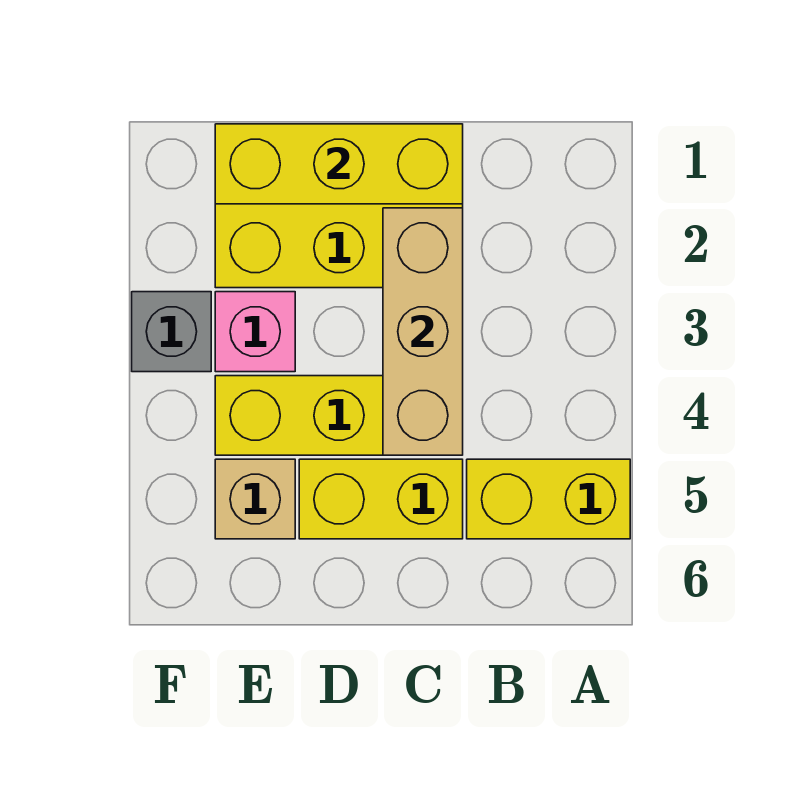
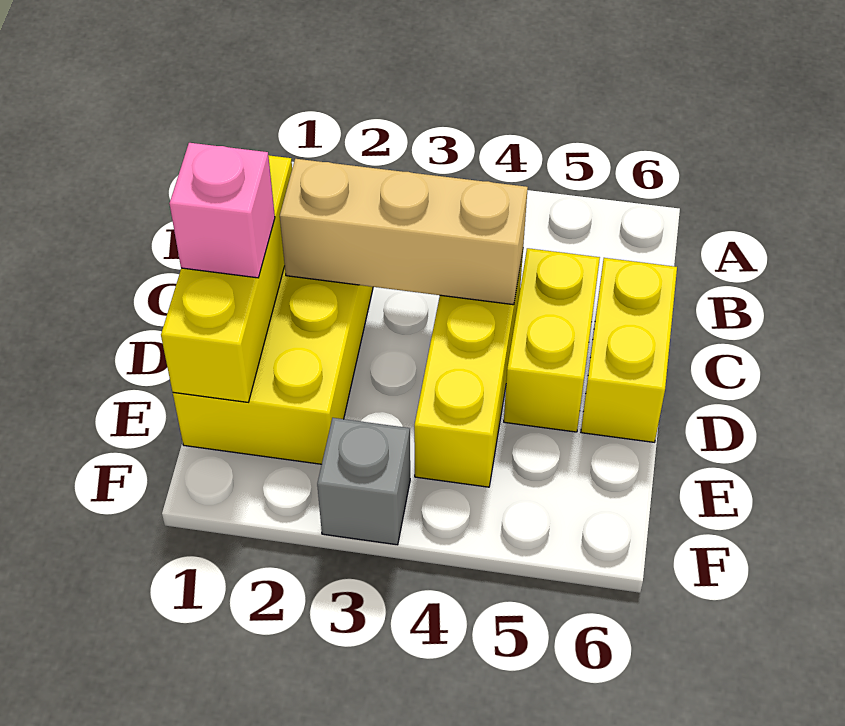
yellow brick A5:B5 level 1 -> yellow brick C6:D6 level 1
pink brick E3 level 1 -> pink brick D1 level 3
tan brick E5 level 1 -> none

